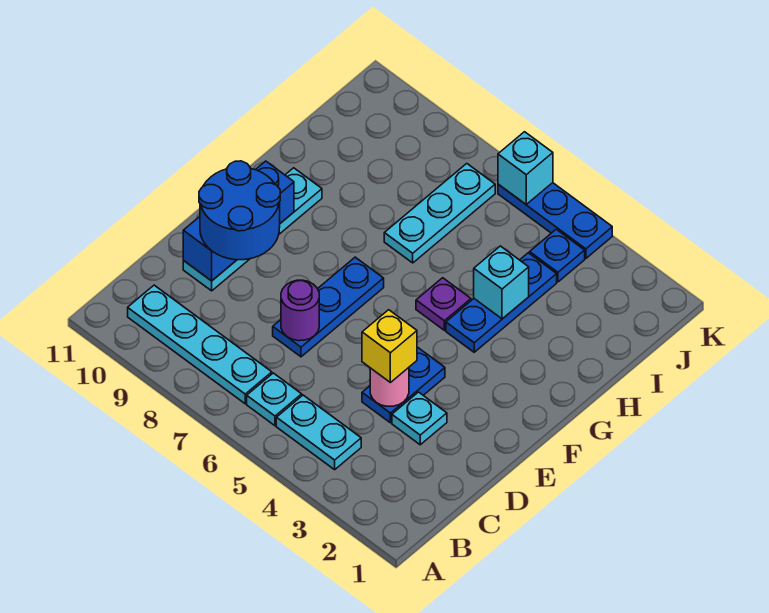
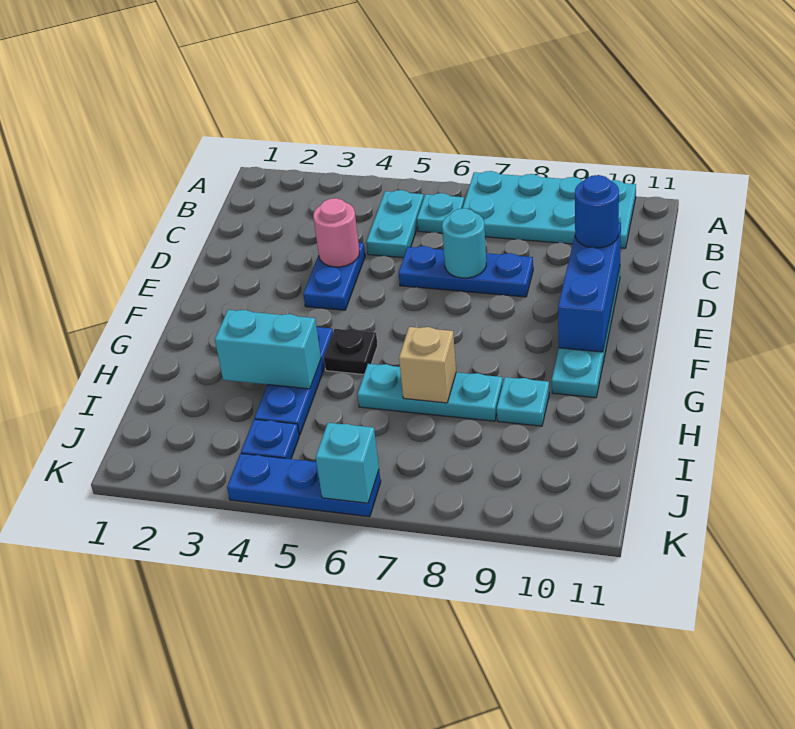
cyan plate B4:B5 level 1 -> cyan plate B5:C5 level 1
cyan plate B7:B10 level 1 -> cyan plate A7:B10 level 1
cyan plate D3 level 1 -> cyan plate H9 level 1
yellow brick D4 level 3 -> none
blue plate D7:F7 level 1 -> blue plate D6:D8 level 1
purple round brick D7 level 2 -> cyan round brick D7 level 2
blue round brick D9:E10 level 3 -> blue round brick D10 level 3
purple plate G5 level 1 -> black plate G5 level 1
cyan brick H4 level 2 -> cyan brick H3:H4 level 2
cyan plate H7:J7 level 1 -> cyan plate H6:H8 level 1
none -> tan brick H7 level 2

